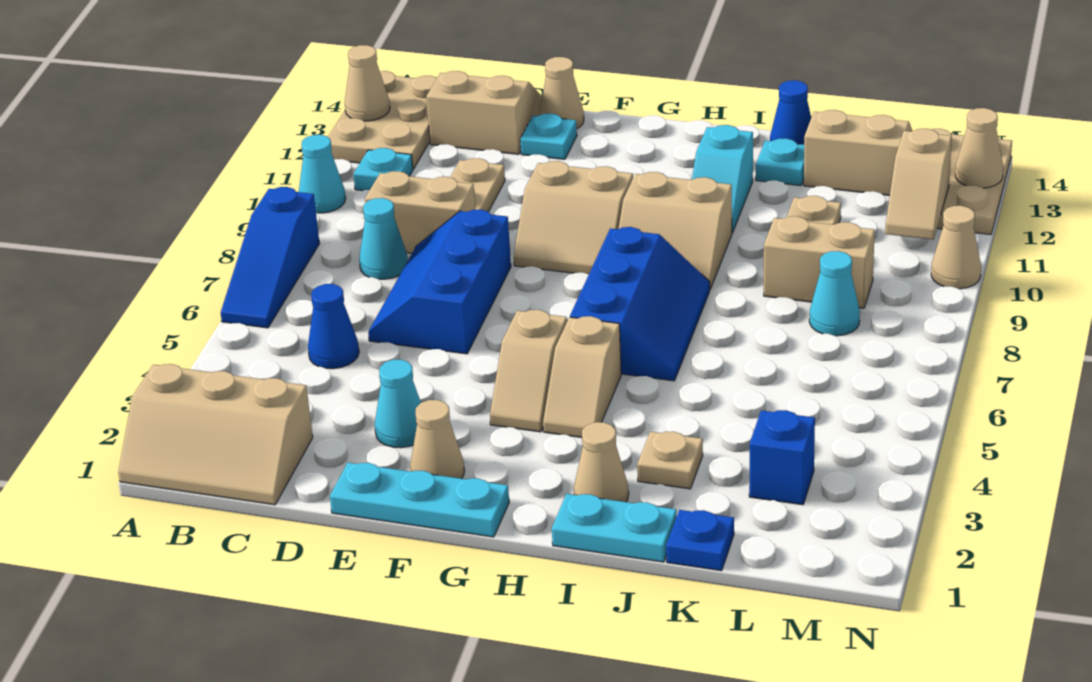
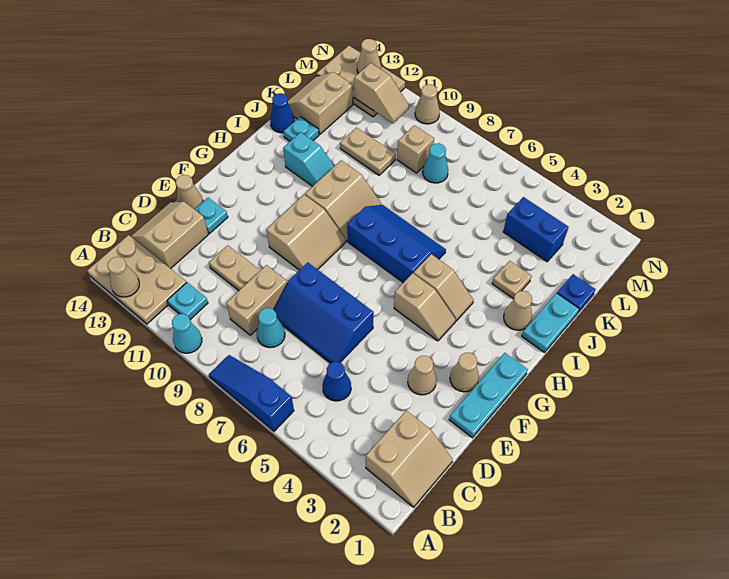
tan slope A1:C2 level 1 top 2 -> tan slope B1:C2 level 1 top 2
blue slope A6:A8 level 1 top 8 -> blue slope A6:A8 level 1 top 6
cyan cone E3 level 1 -> tan cone E3 level 1
tan brick K9:L9 level 1 -> tan brick L9 level 1
blue brick L3 level 1 -> blue brick L3:L4 level 1

